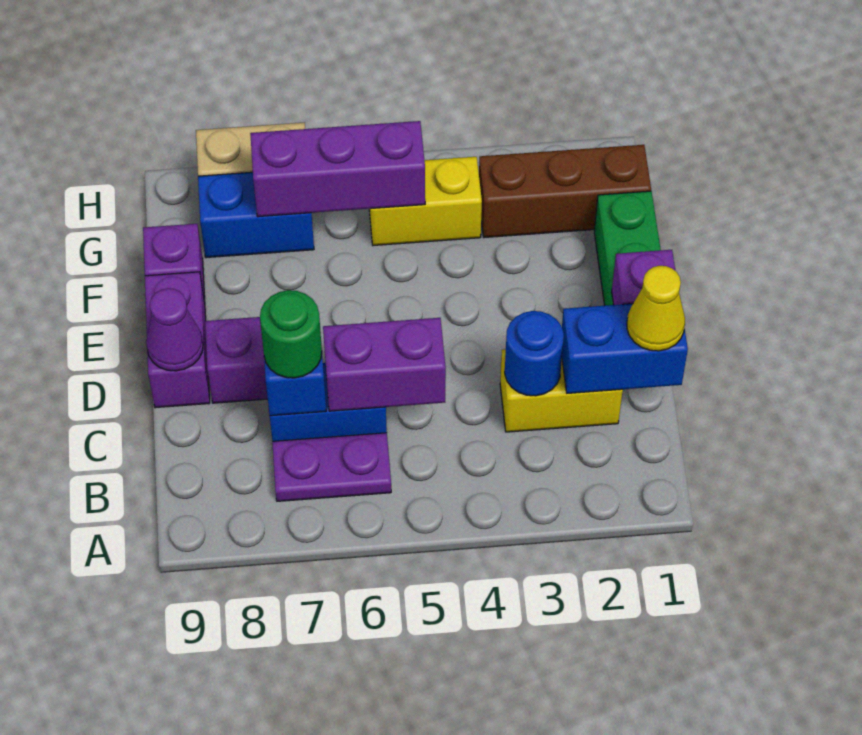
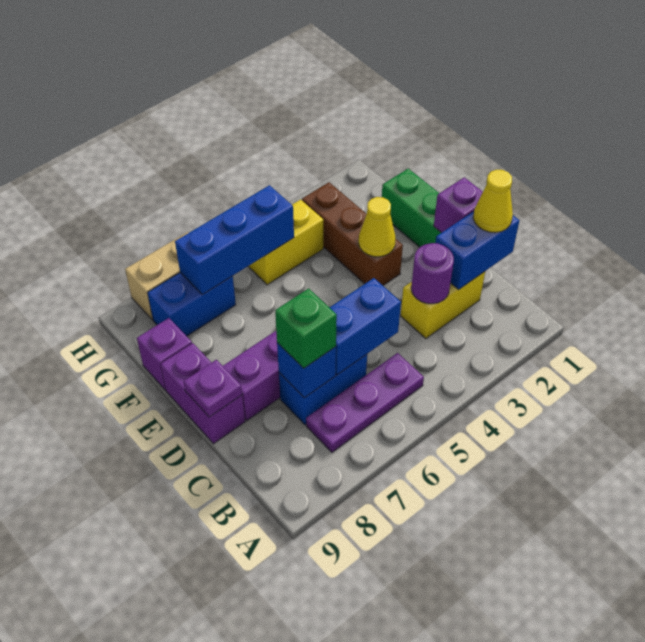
purple plate B6:B7 level 1 -> purple plate B5:B7 level 1
blue round brick C3 level 2 -> purple round brick C3 level 2
purple brick C5:C6 level 2 -> blue brick C5:C6 level 2
green round brick C7 level 3 -> green brick C7 level 3
purple cone D9 level 2 -> purple plate D9 level 2
none -> yellow cone E3 level 2
brown brick G1:G3 level 1 -> brown brick E3:G3 level 1
purple brick G5:G7 level 2 -> blue brick G5:G7 level 2

